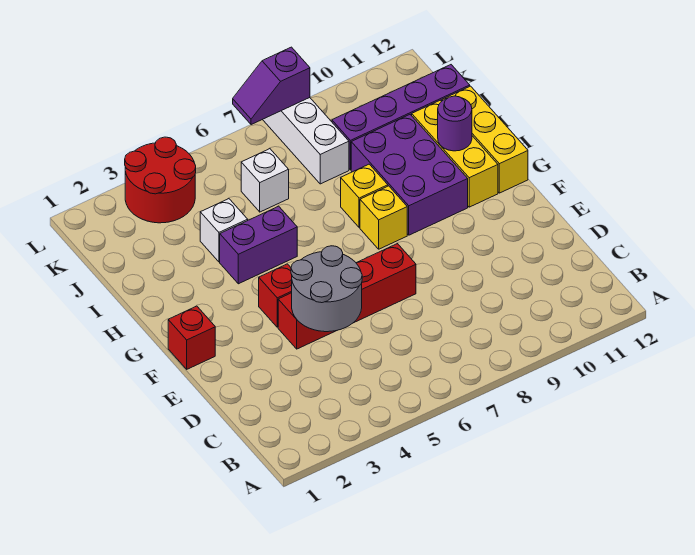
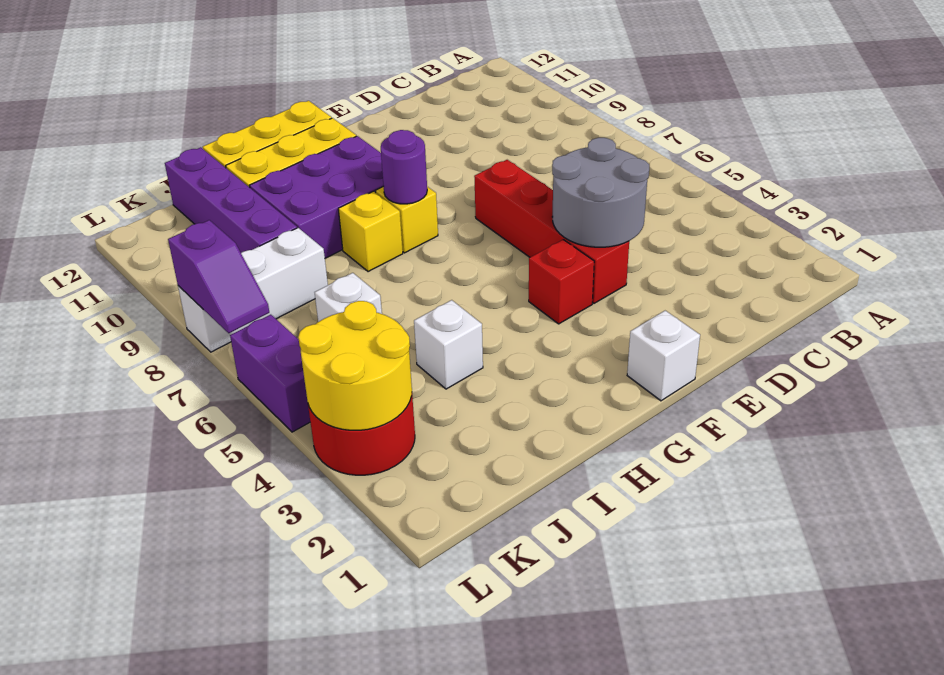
red brick F1 level 1 -> white brick F1 level 1
purple brick H4:H5 level 1 -> purple brick L5:L6 level 1
purple round brick H11 level 2 -> purple round brick G8 level 2
none -> yellow round brick K3:L4 level 2

